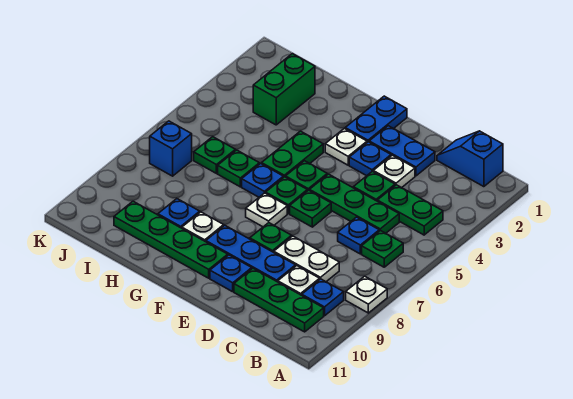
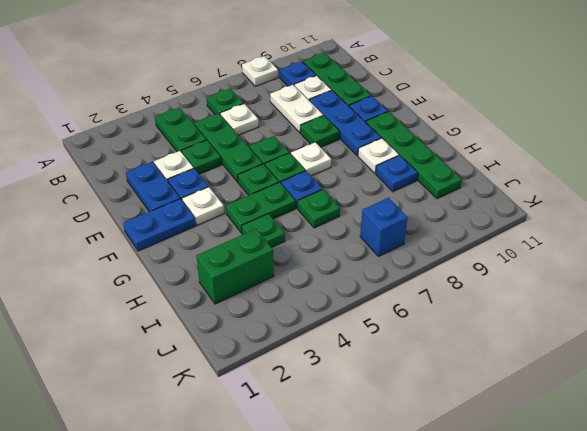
blue slope B1:C1 level 1 top B -> none
blue plate C6 level 1 -> white plate C6 level 1
green plate I6 level 1 -> green plate H4 level 1

